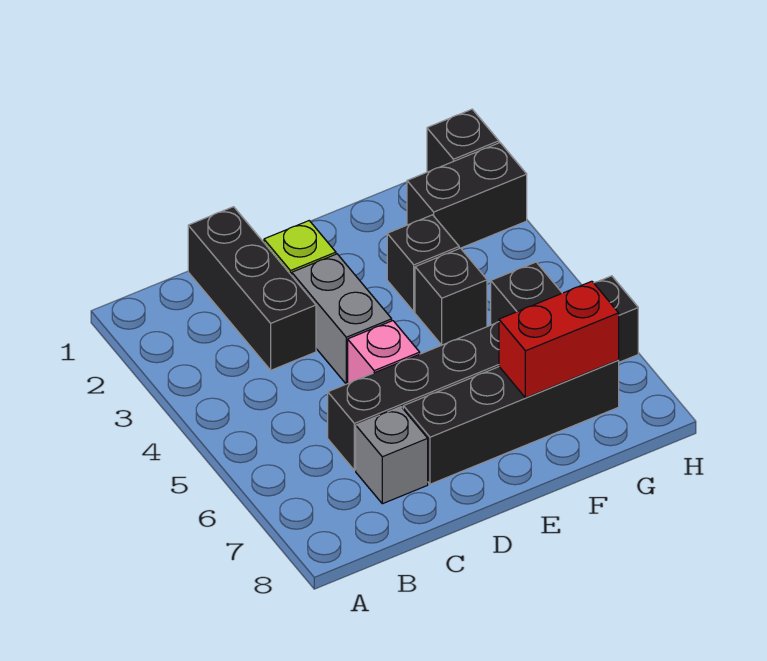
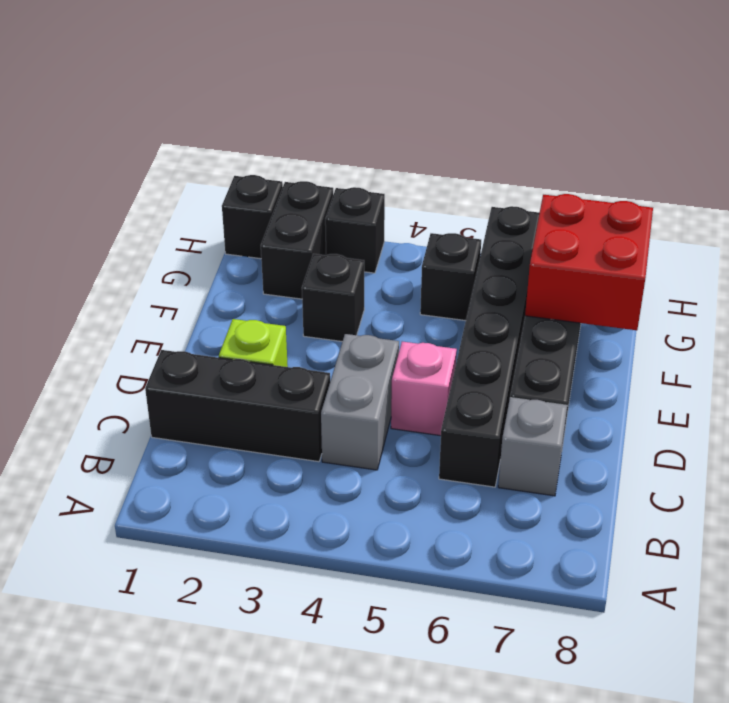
grey brick D3:D4 level 1 -> grey brick C4:D4 level 1
black brick F4 level 1 -> black brick H3 level 1
red brick F7:G7 level 2 -> red brick F7:G8 level 2

